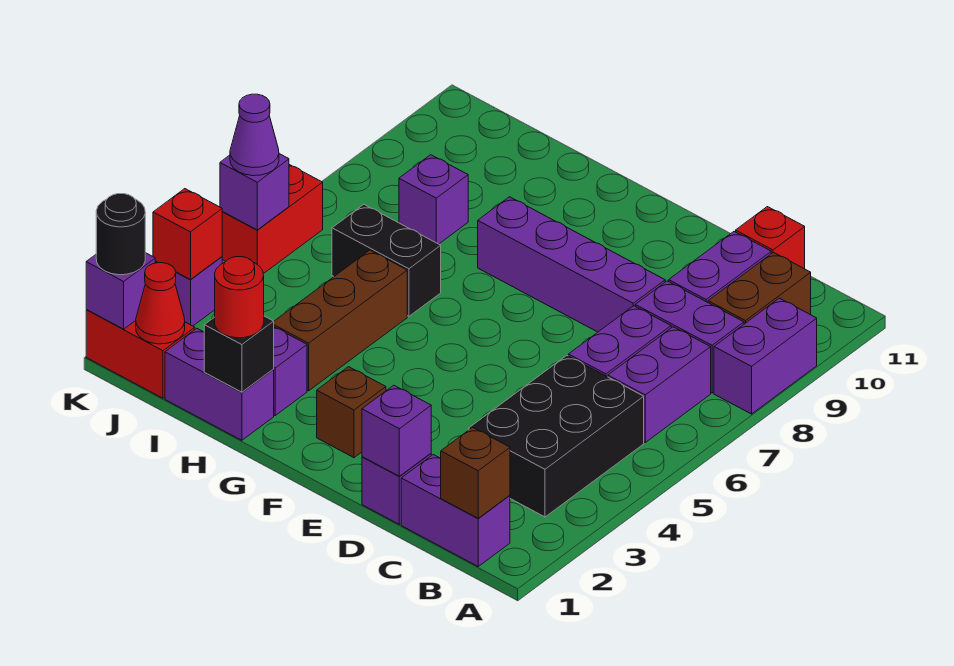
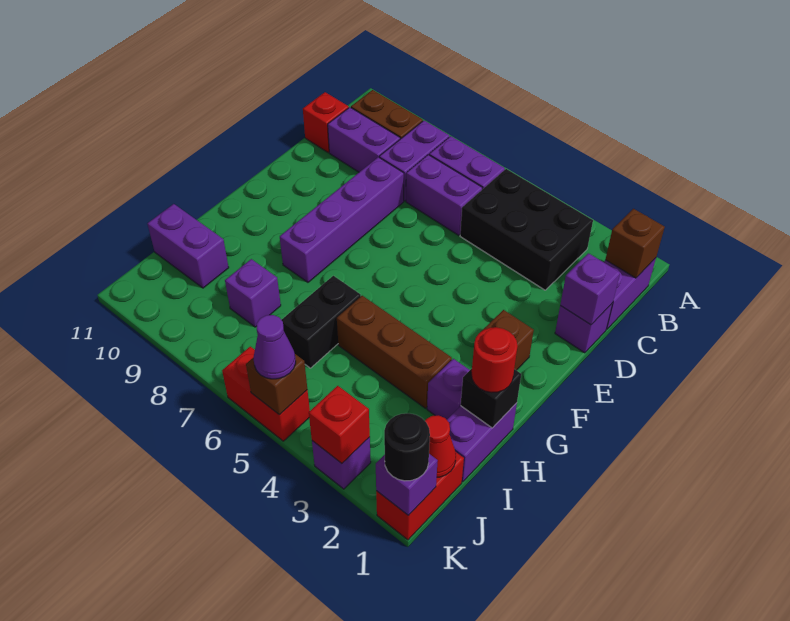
purple brick A8:A9 level 1 -> purple brick I10:I11 level 1
purple brick K5 level 2 -> brown brick K5 level 2

